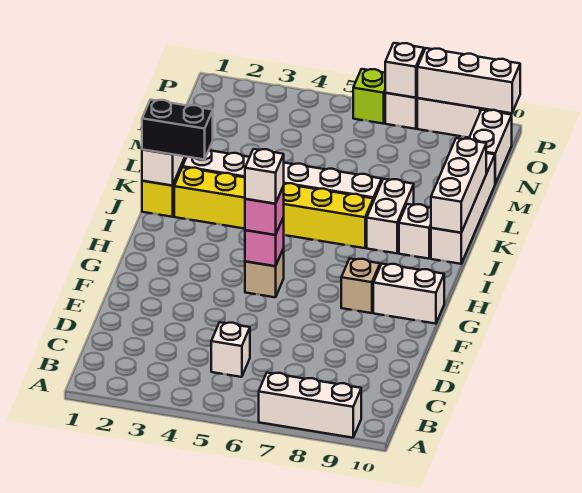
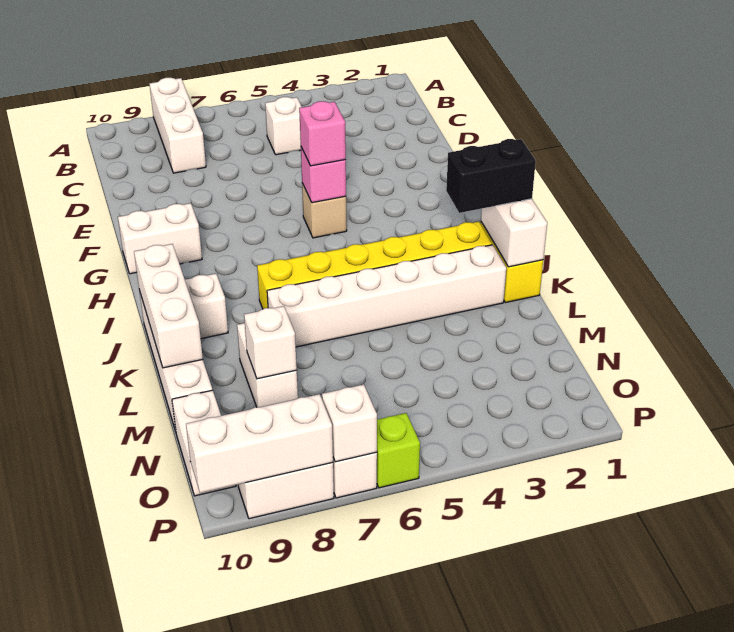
white brick A7:A9 level 1 -> white brick A8:C8 level 1
white brick G5 level 4 -> white brick M8 level 2
tan brick G8 level 1 -> none
white brick J8:K8 level 1 -> white brick L8:M8 level 1

